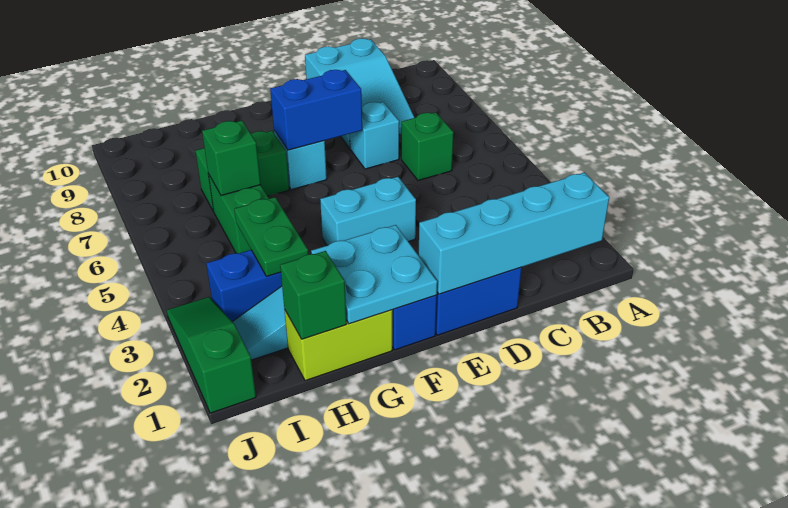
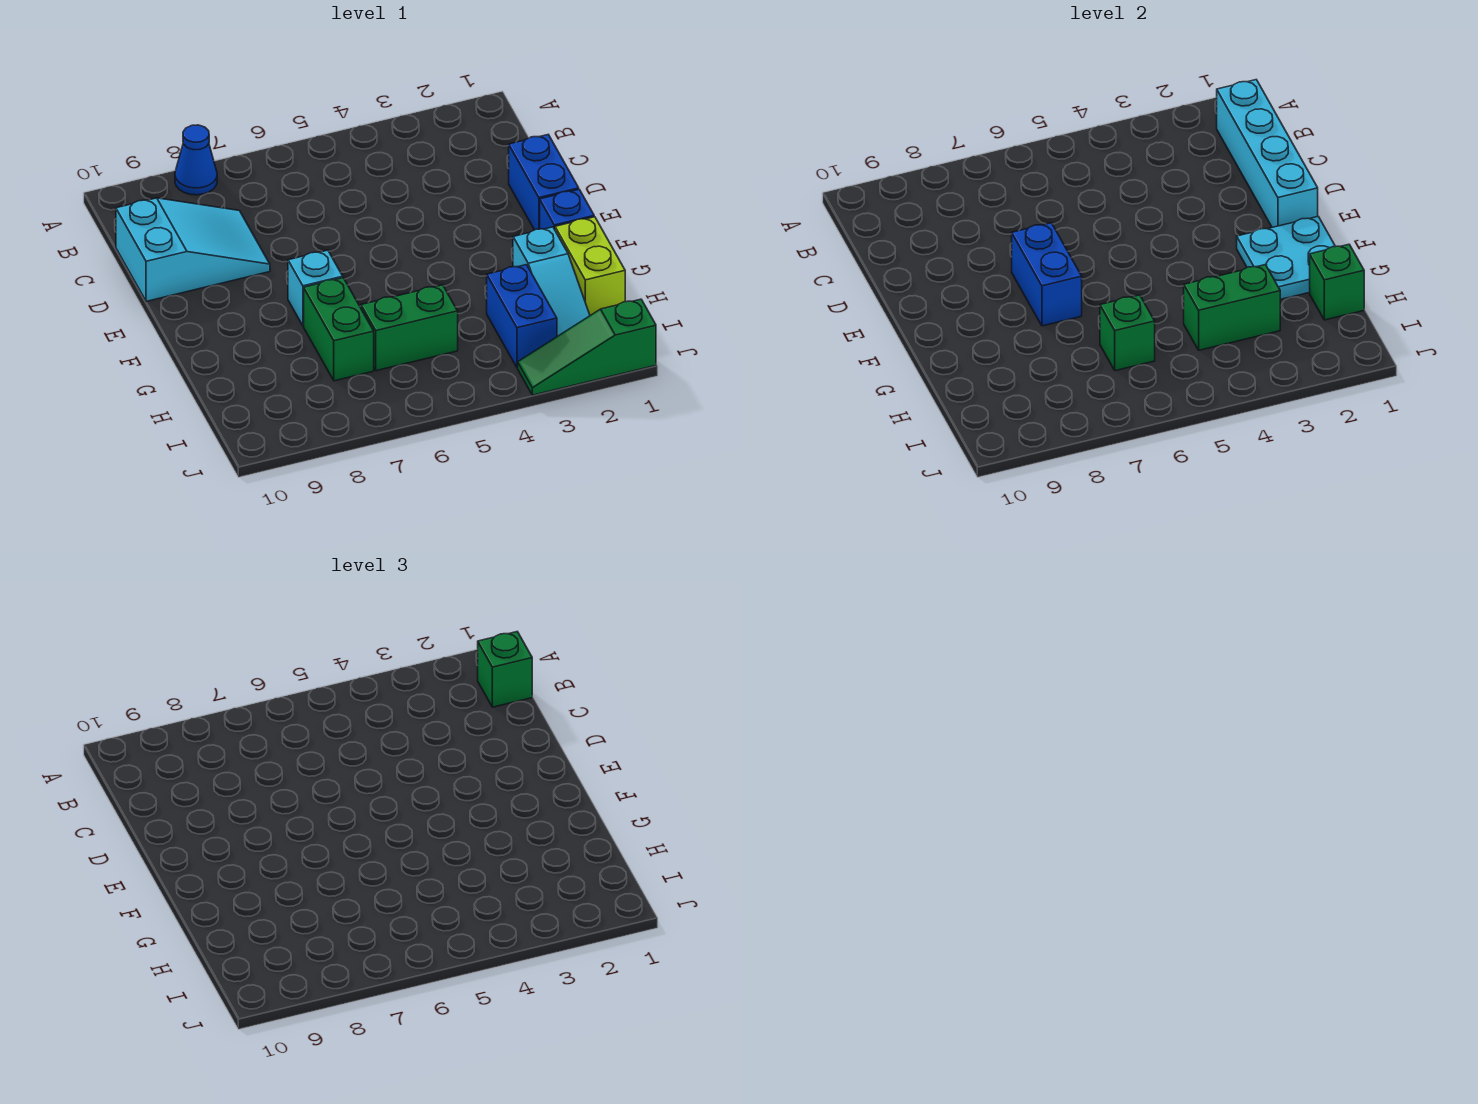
none -> blue cone A8 level 1
green brick C6 level 1 -> green brick B1 level 3
cyan brick D7 level 1 -> none
cyan brick E4:F4 level 1 -> none
green plate H3:H4 level 2 -> green brick H3:H4 level 2

